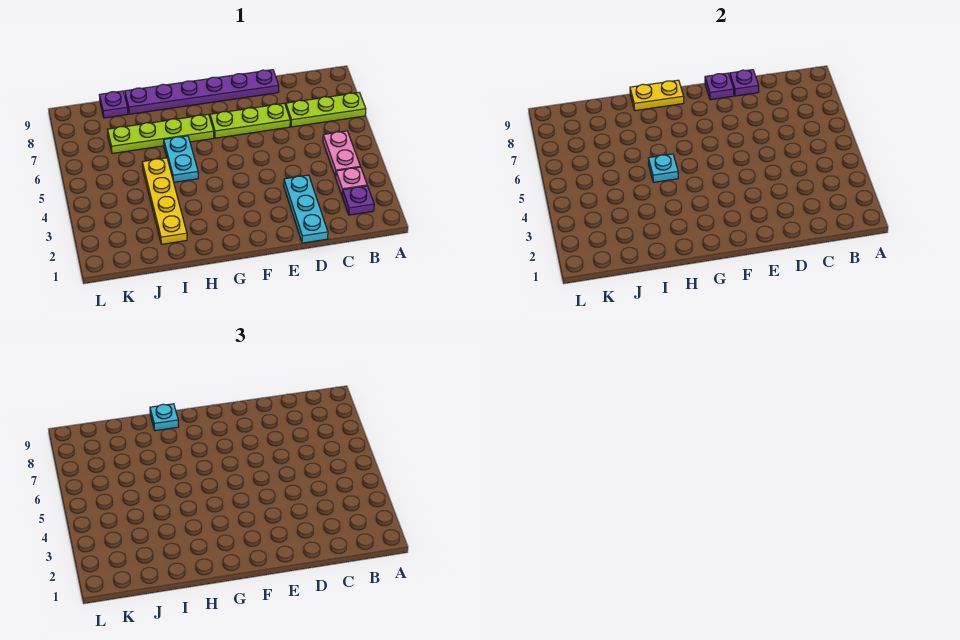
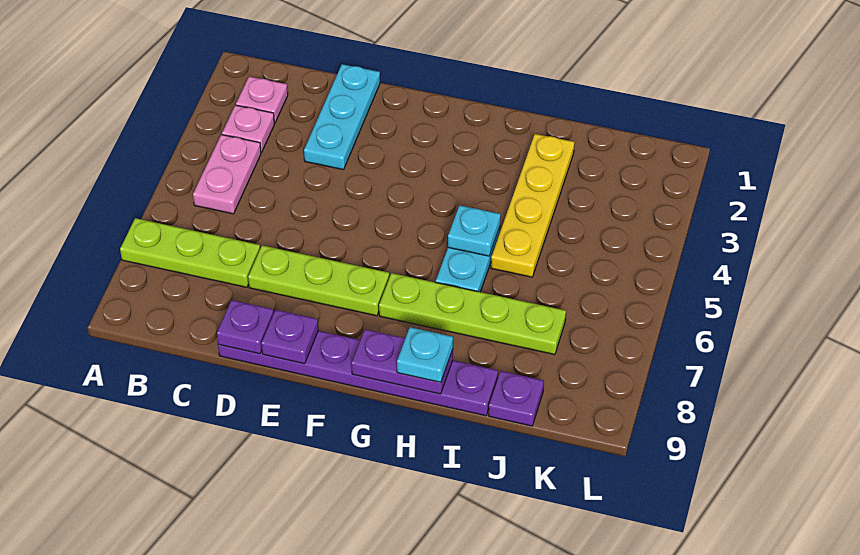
purple plate B2 level 1 -> pink plate B2 level 1
yellow plate G9:H9 level 2 -> purple plate G9:H9 level 2

